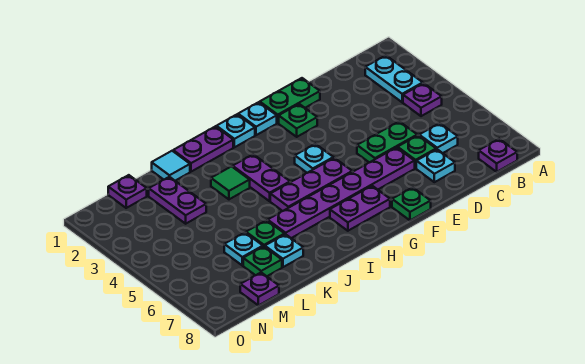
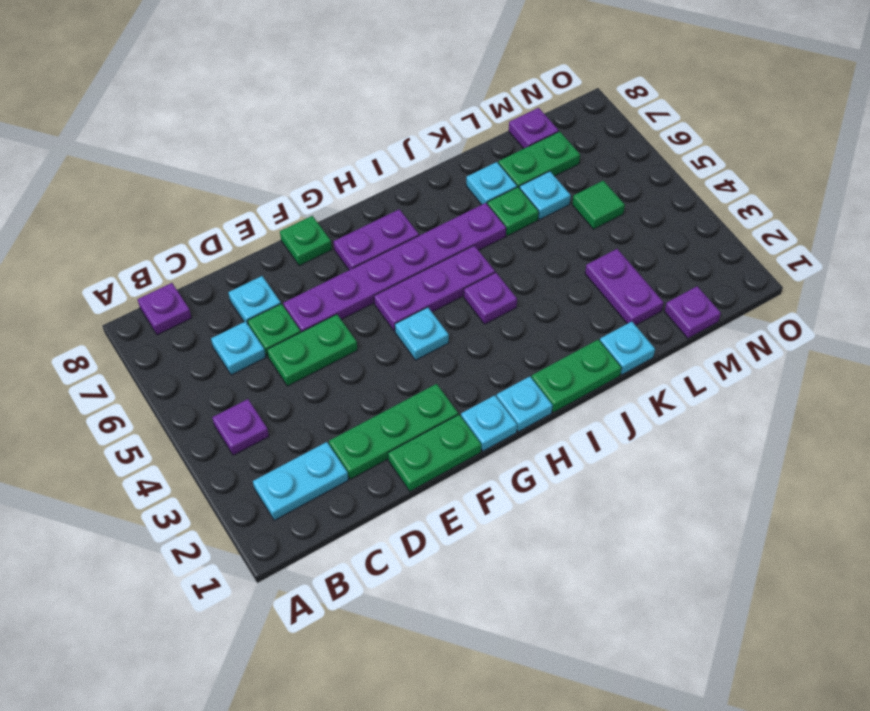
cyan plate B2:B3 level 1 -> cyan plate B2:C2 level 1
green plate F2 level 1 -> green plate D2:F2 level 1
purple plate I1:J1 level 1 -> green plate I1:J1 level 1
purple plate I3:I4 level 1 -> purple plate I4 level 1
green tile J3 level 1 -> green tile M5 level 1
cyan tile K1 level 1 -> cyan plate K1 level 1
green plate L7 level 1 -> green plate L7:M7 level 1

